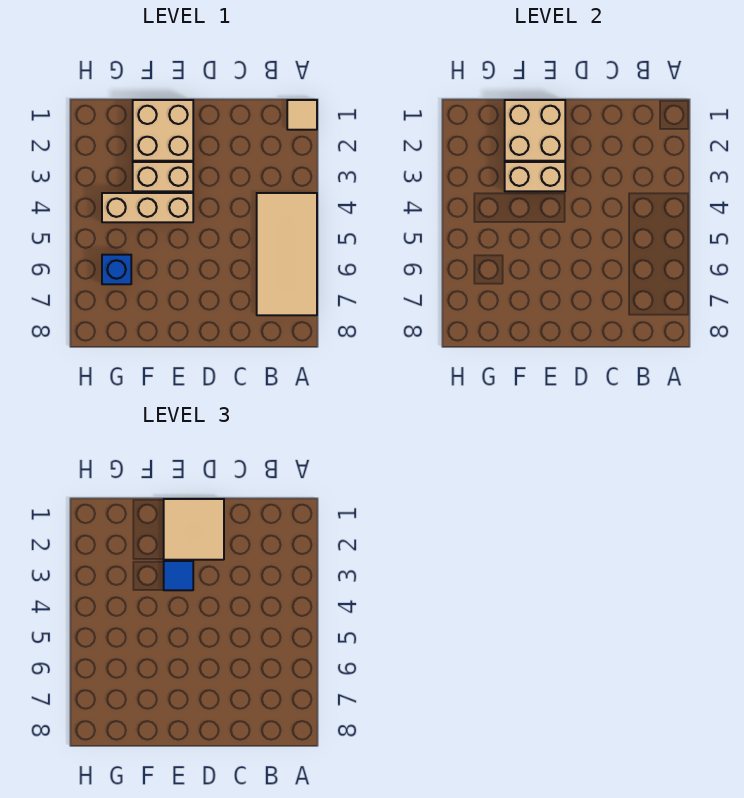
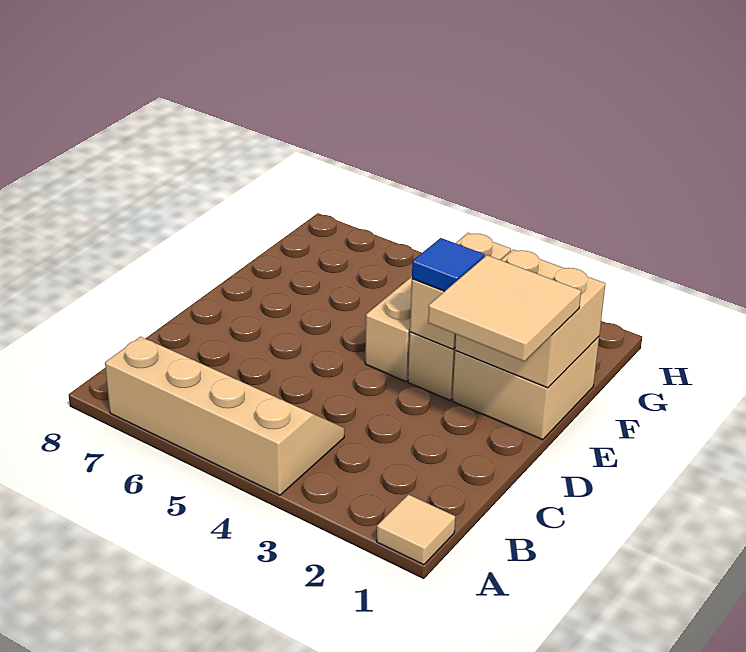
tan tile A4:B7 level 1 -> tan slope A4:B7 level 1 top A
blue brick G6 level 1 -> none

